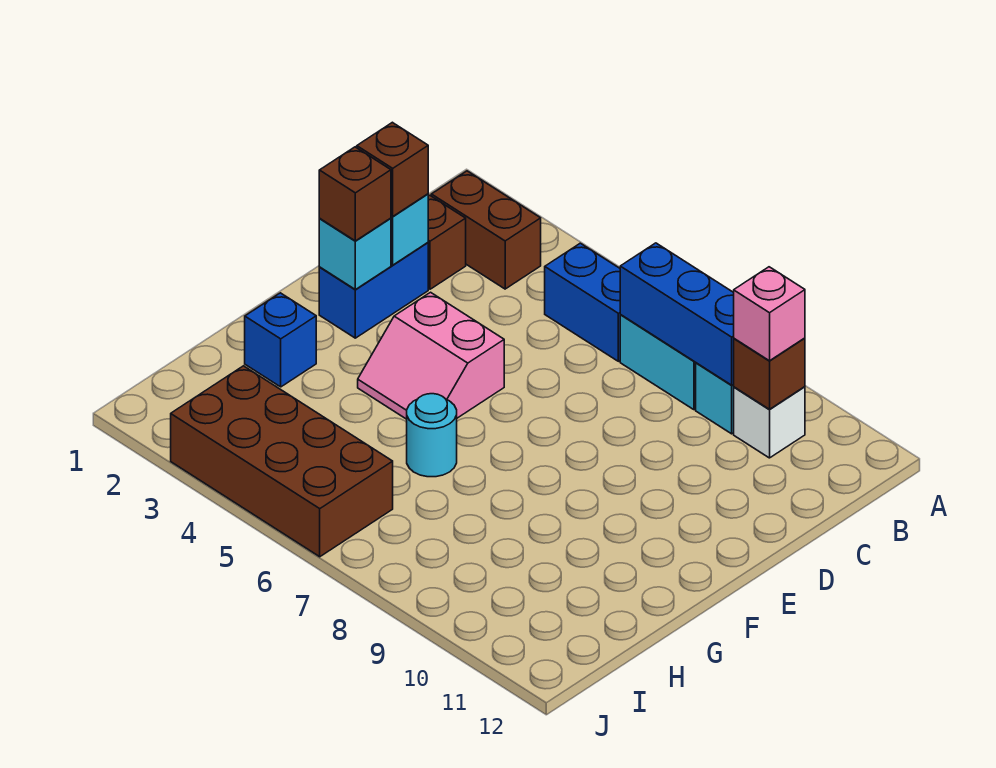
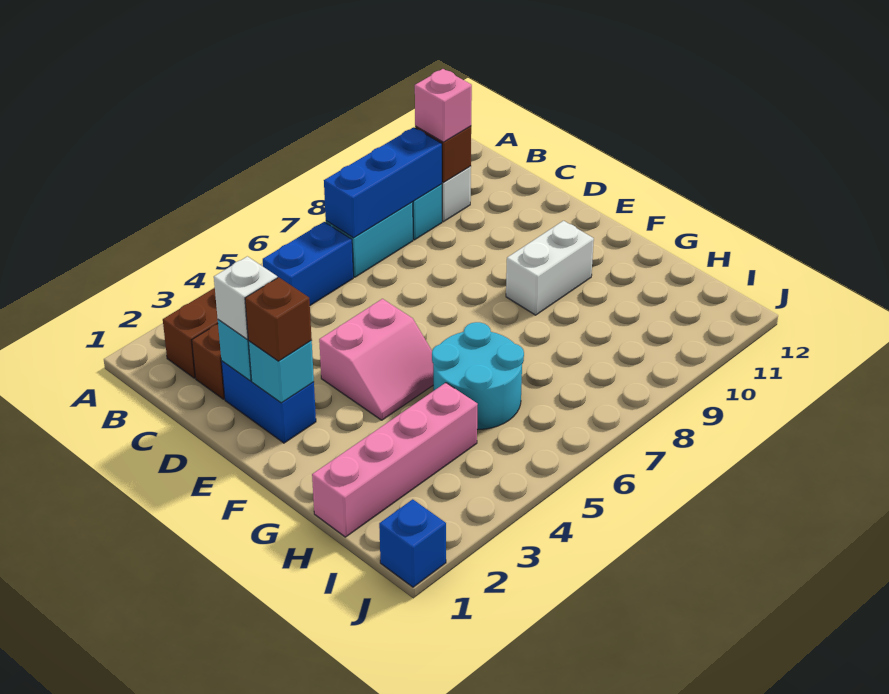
brown brick D2 level 3 -> white brick D2 level 3
none -> white brick F9:F10 level 1
blue brick G2 level 1 -> blue brick J1 level 1
cyan round brick G6 level 1 -> cyan round brick G5:H6 level 1
none -> pink brick H1:H4 level 1
brown brick I3:J6 level 1 -> none

